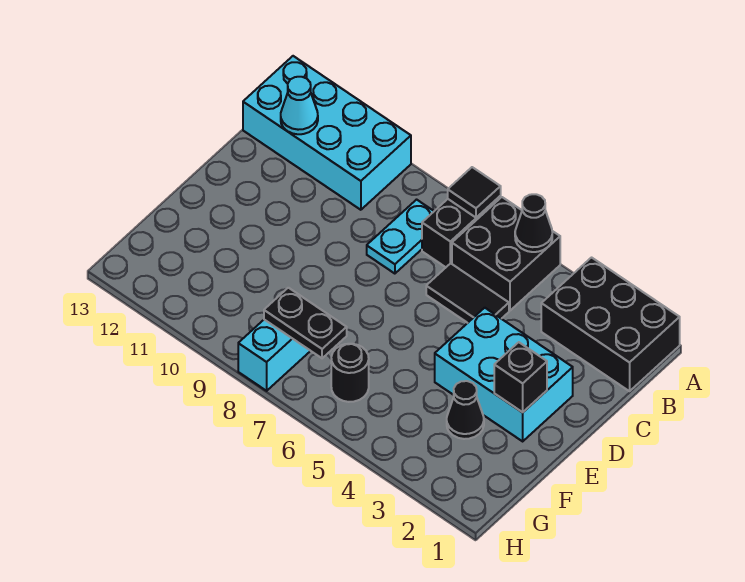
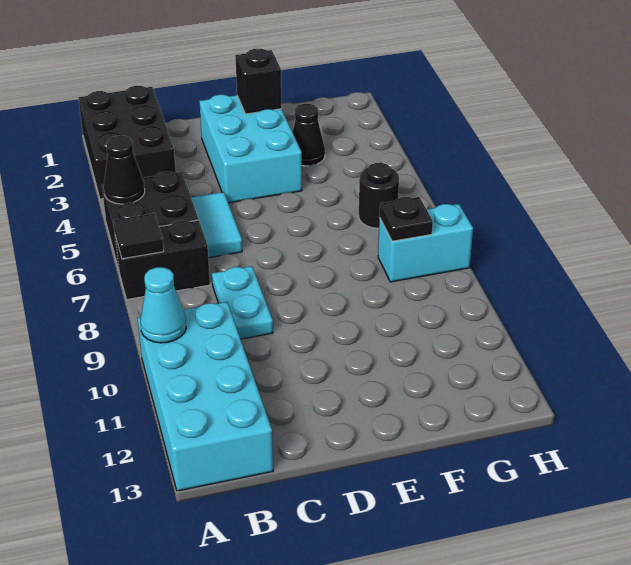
cyan plate B8:C8 level 1 -> cyan plate C8:C9 level 1
cyan cone B12 level 2 -> cyan cone A10 level 2
black tile C5:C6 level 1 -> cyan tile C5:C6 level 1
black plate G7:G8 level 2 -> black plate G8 level 2

